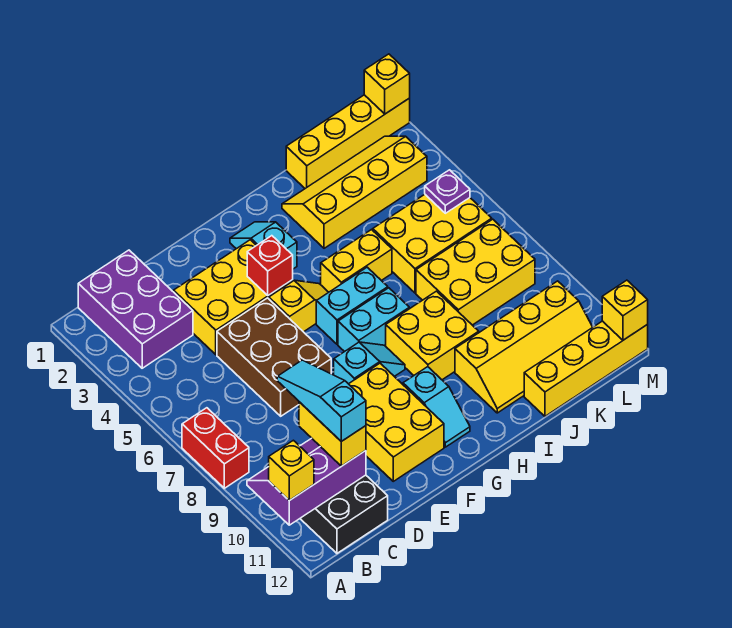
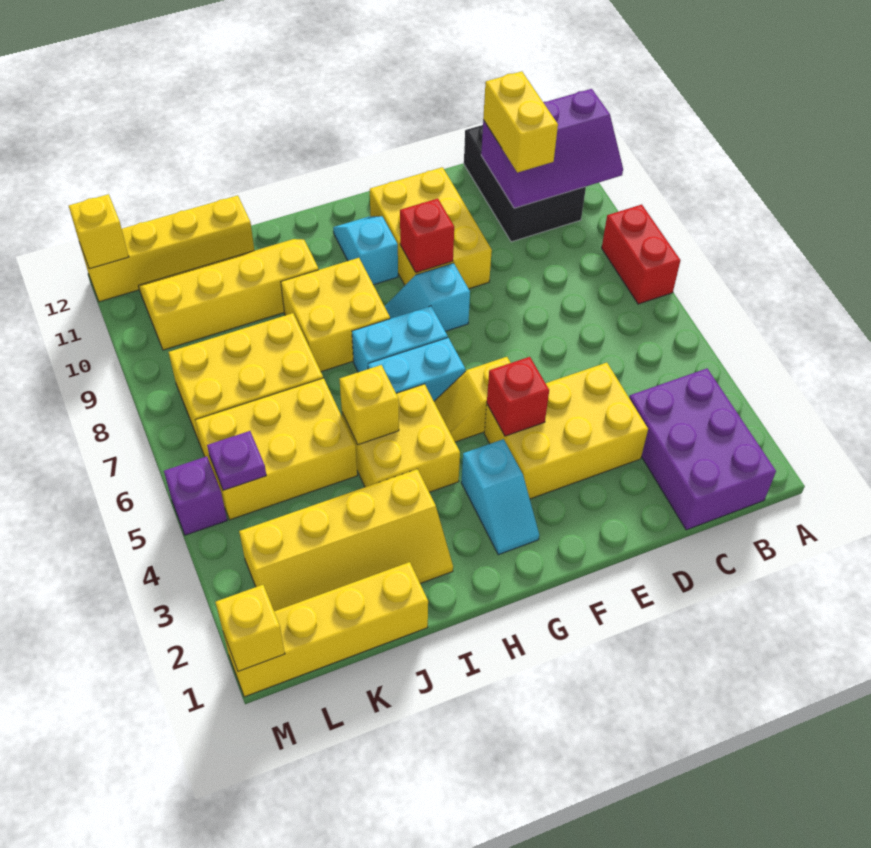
yellow brick A11 level 3 -> yellow brick I5 level 2
cyan slope C9:C11 level 4 top 11 -> none
brown brick D5:E7 level 1 -> none
none -> red brick F9 level 2
yellow brick H5:I5 level 1 -> yellow brick H4:I5 level 1
none -> purple brick M5 level 1

